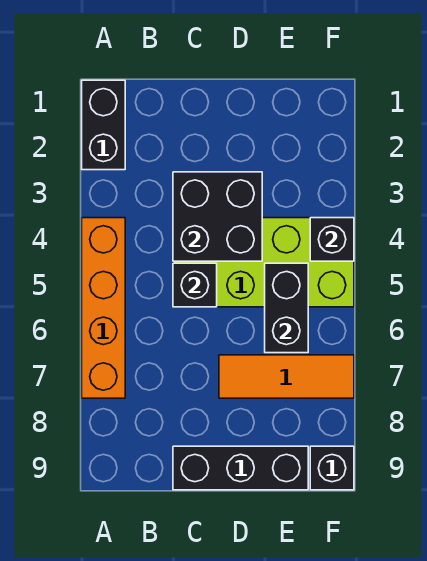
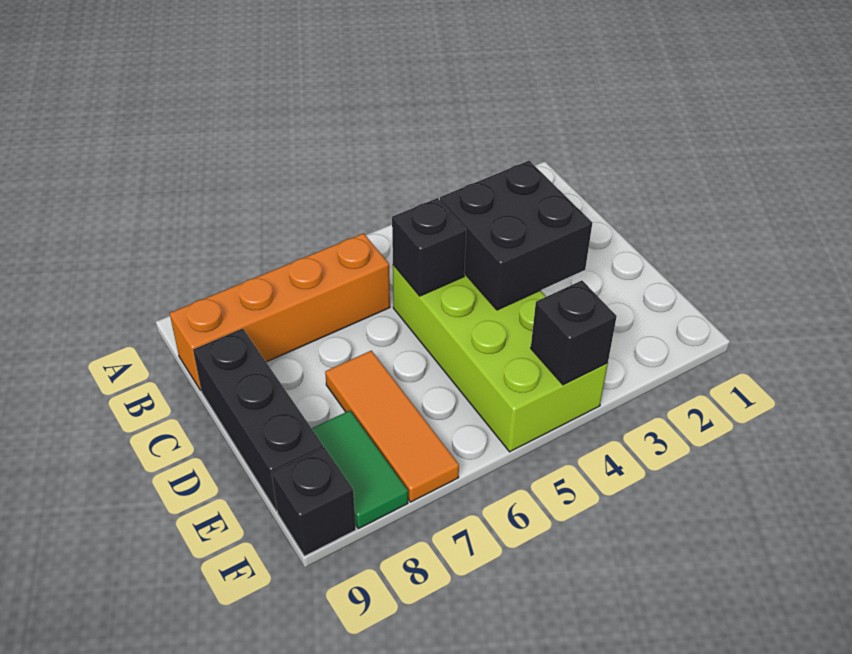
black brick A1:A2 level 1 -> none
orange brick A4:A7 level 1 -> orange brick B6:B9 level 1
black brick E5:E6 level 2 -> none
none -> green tile E8:F8 level 1

